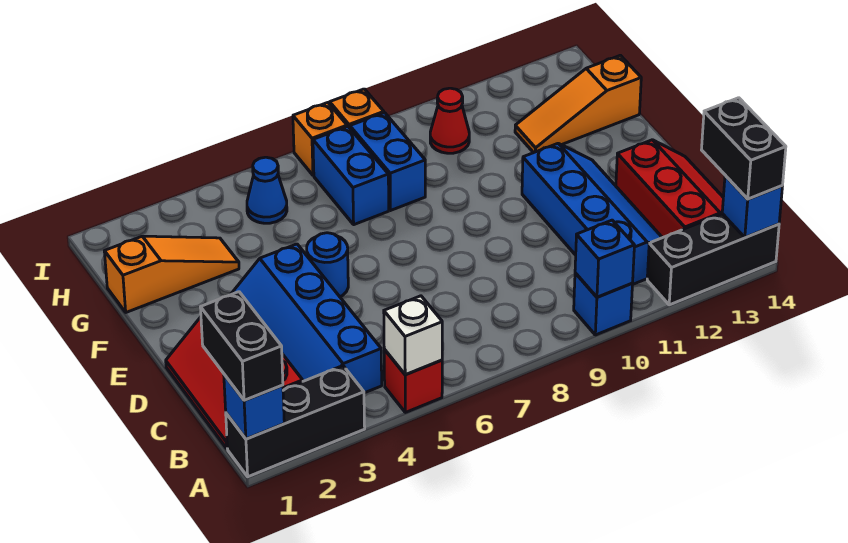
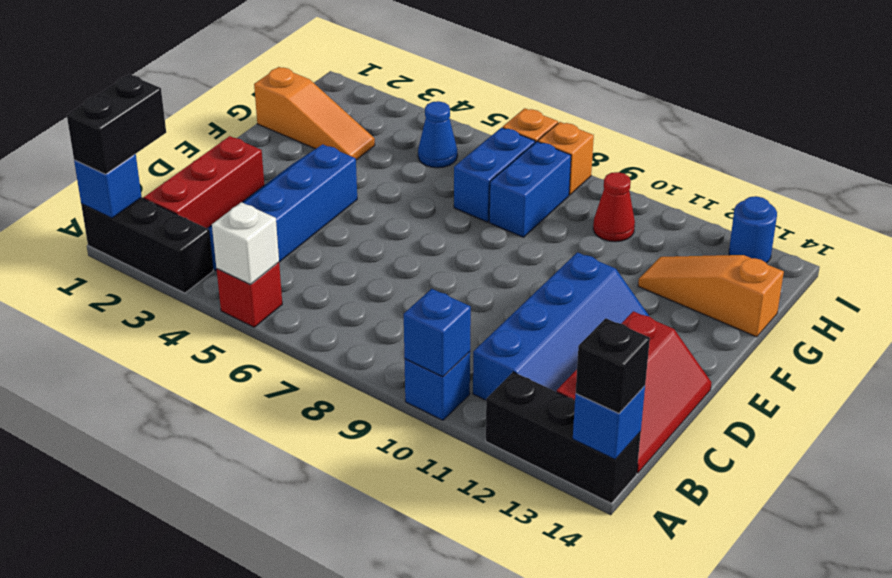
black brick A14:B14 level 3 -> black brick A14 level 3
blue round brick E5 level 1 -> blue round brick I13 level 1

